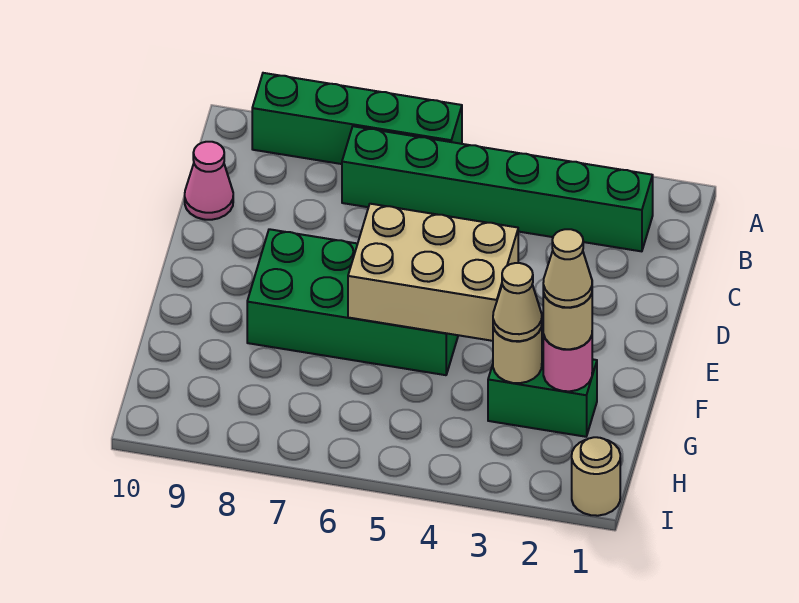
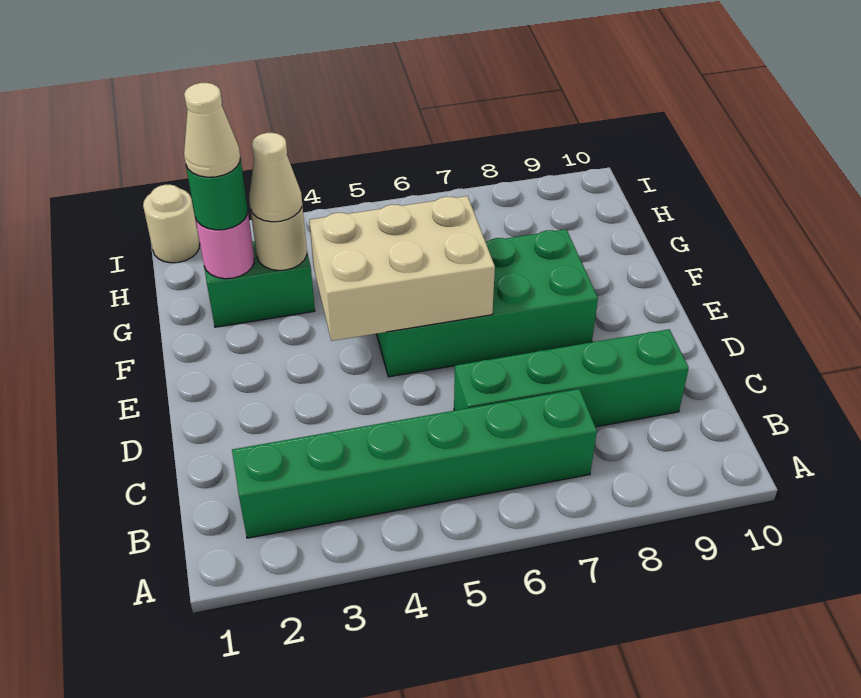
green brick A6:A9 level 1 -> green brick C6:C9 level 1
pink cone C10 level 1 -> none
tan round brick G2 level 3 -> green round brick G2 level 3

